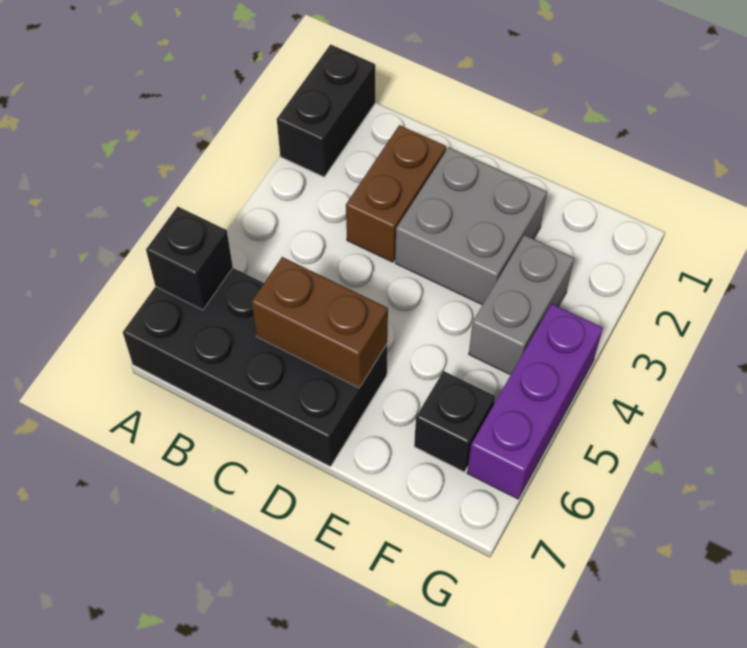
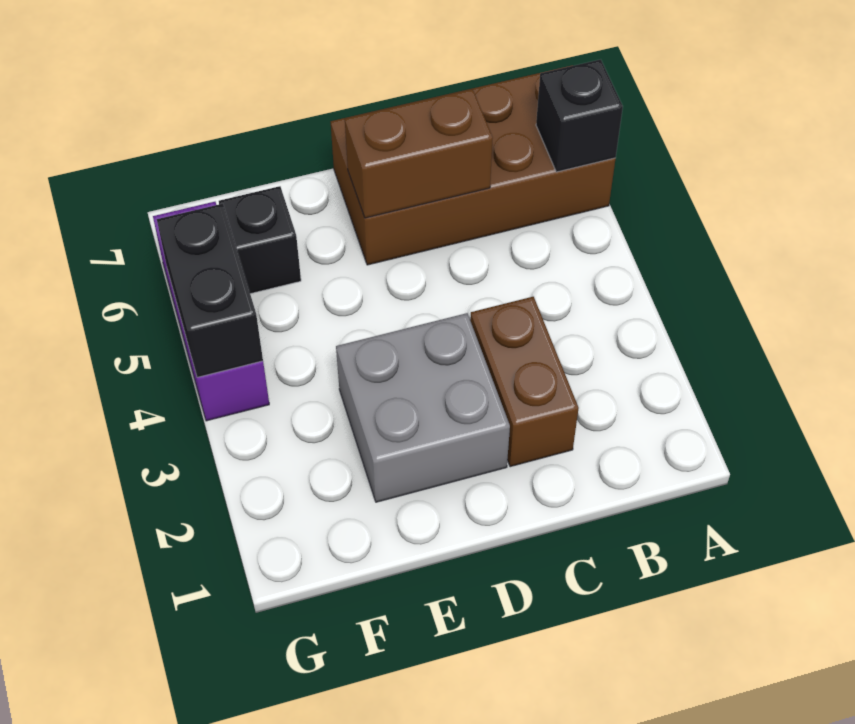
black brick A1:A2 level 1 -> black brick G4:G5 level 2
black brick A6:D7 level 1 -> brown brick A6:D7 level 1
grey brick F3:F4 level 1 -> none

